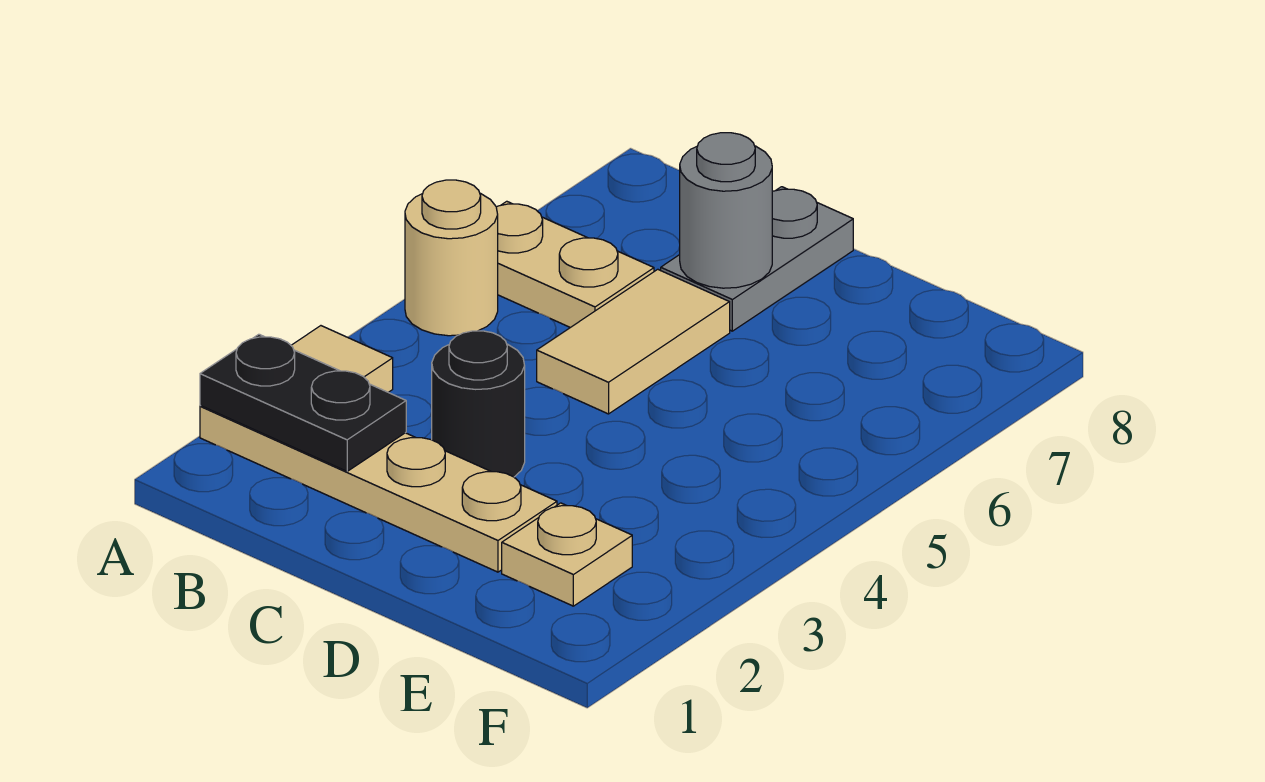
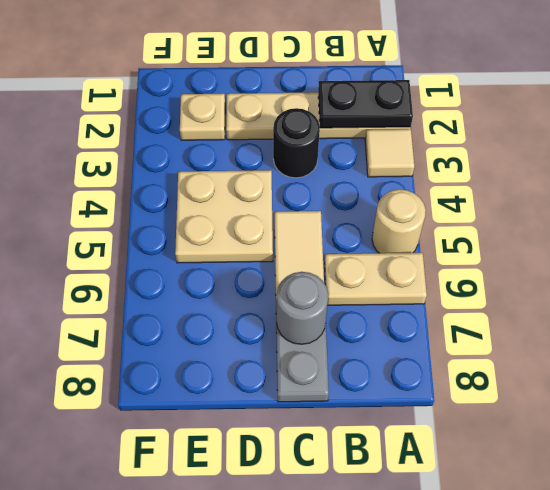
none -> tan plate D4:E5 level 1

